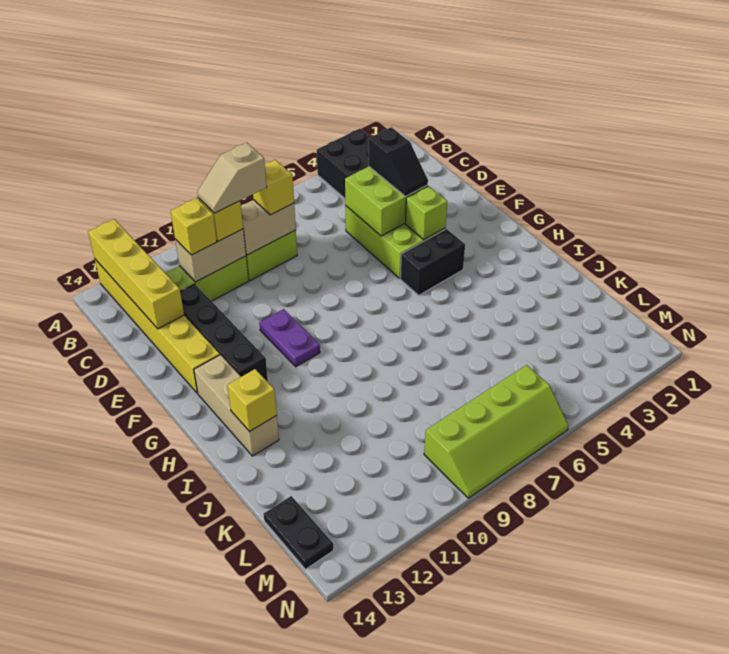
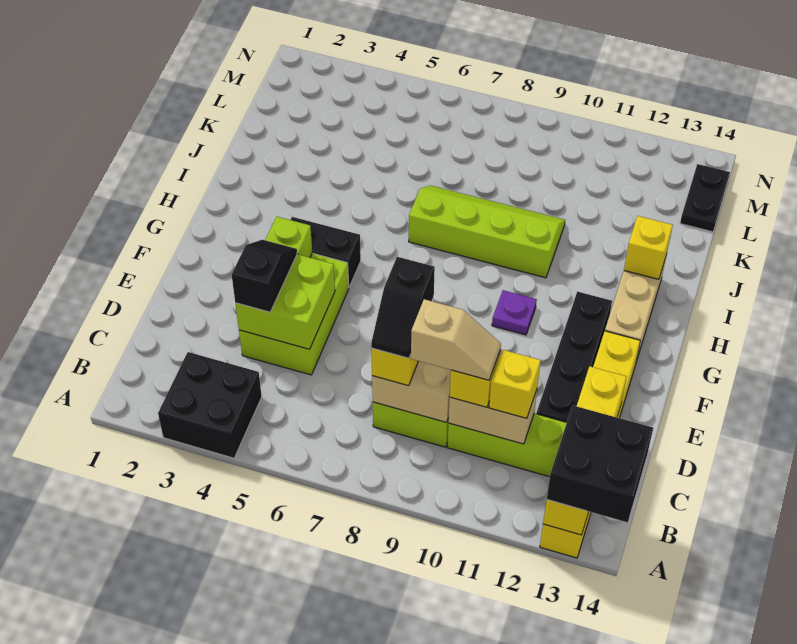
none -> black brick A13:B14 level 3
none -> black slope C8:D8 level 4 top D
purple plate F10:G10 level 1 -> purple plate G10 level 1
lime slope M6:N9 level 1 top M -> lime slope I7:J10 level 1 top I

